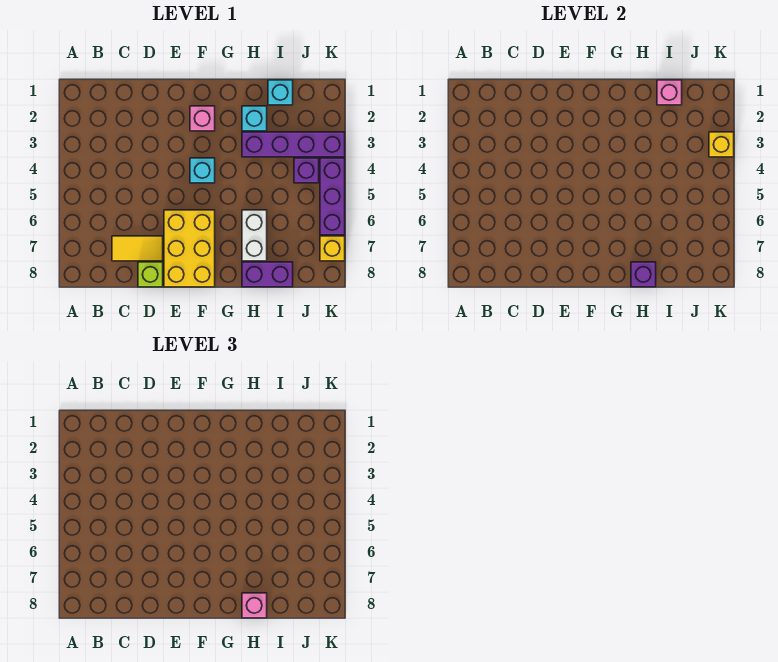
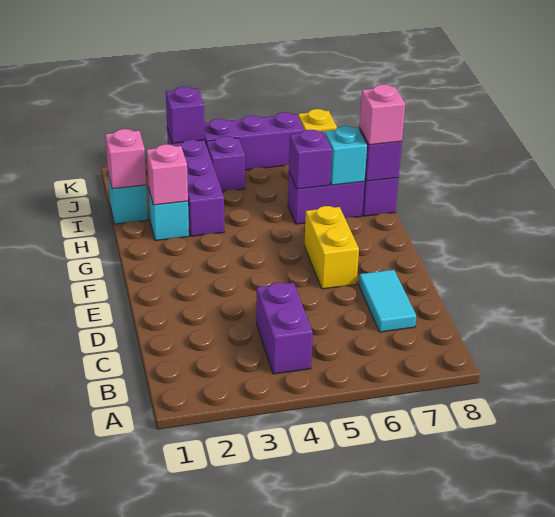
none -> purple brick B4:C4 level 1
yellow tile C7:D7 level 1 -> cyan tile C7:D7 level 1
lime brick D8 level 1 -> none
yellow brick E6:F8 level 1 -> yellow brick E6:F6 level 1
pink brick F2 level 1 -> pink brick H2 level 2
cyan brick F4 level 1 -> cyan brick H7 level 2
white brick H6:H7 level 1 -> purple brick H6:H7 level 1
none -> purple brick H6 level 2
yellow brick K3 level 2 -> purple brick K3 level 2

